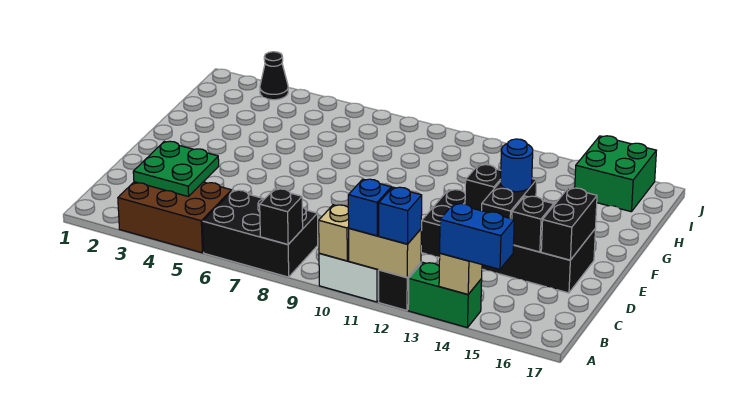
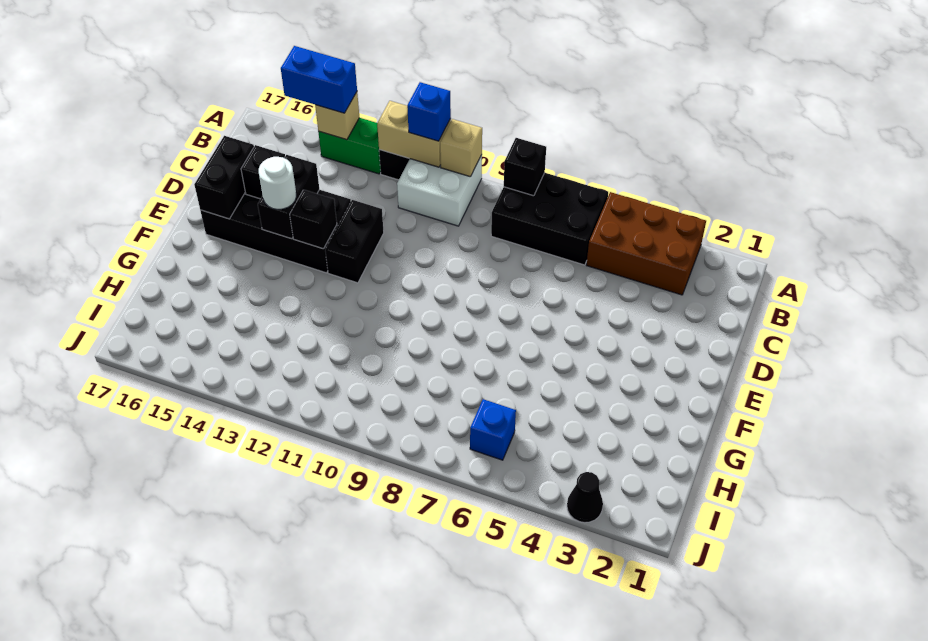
blue brick A12 level 3 -> blue brick I6 level 1
green plate B3:C4 level 2 -> none
blue round brick E14 level 3 -> white round brick E14 level 3
green brick I15:J16 level 1 -> none

